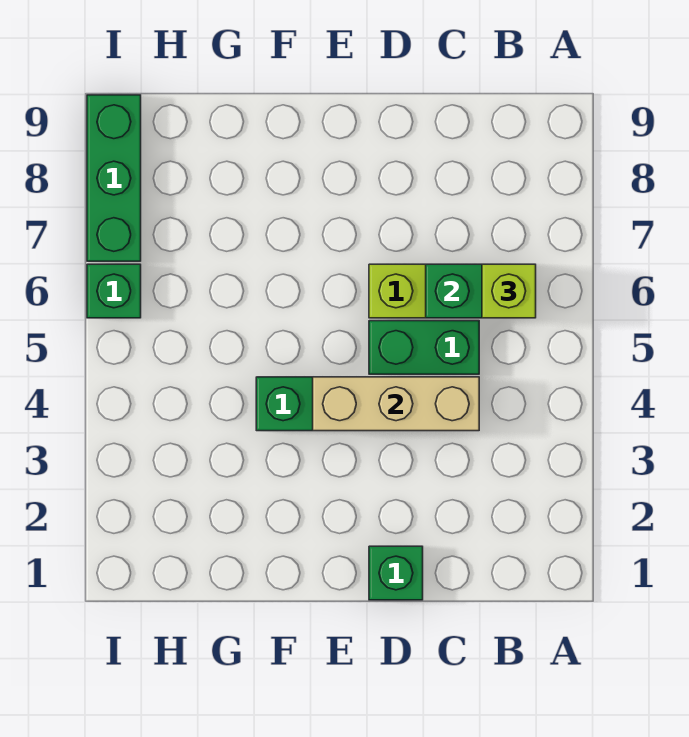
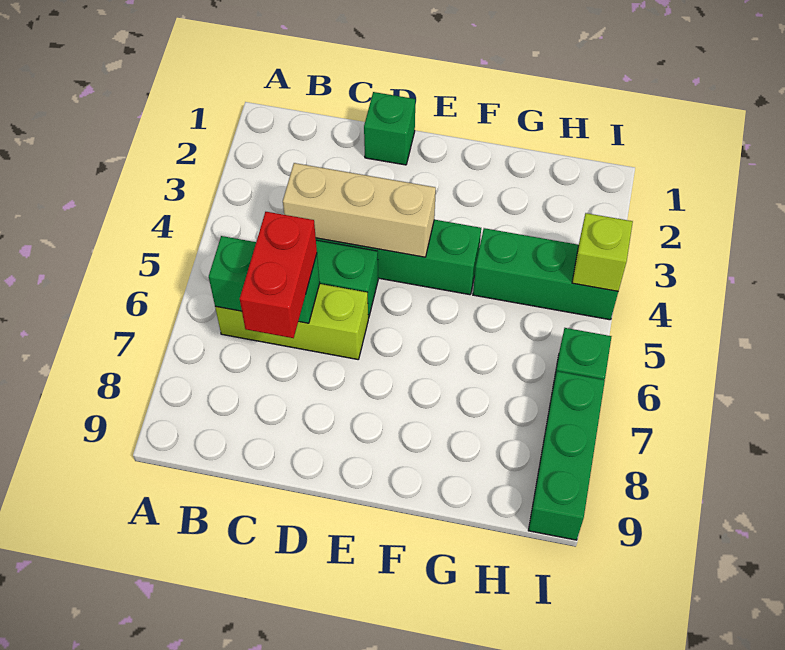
lime brick B6 level 3 -> lime brick I4 level 2
none -> red brick C6:C7 level 3
none -> green brick G4:I4 level 1

